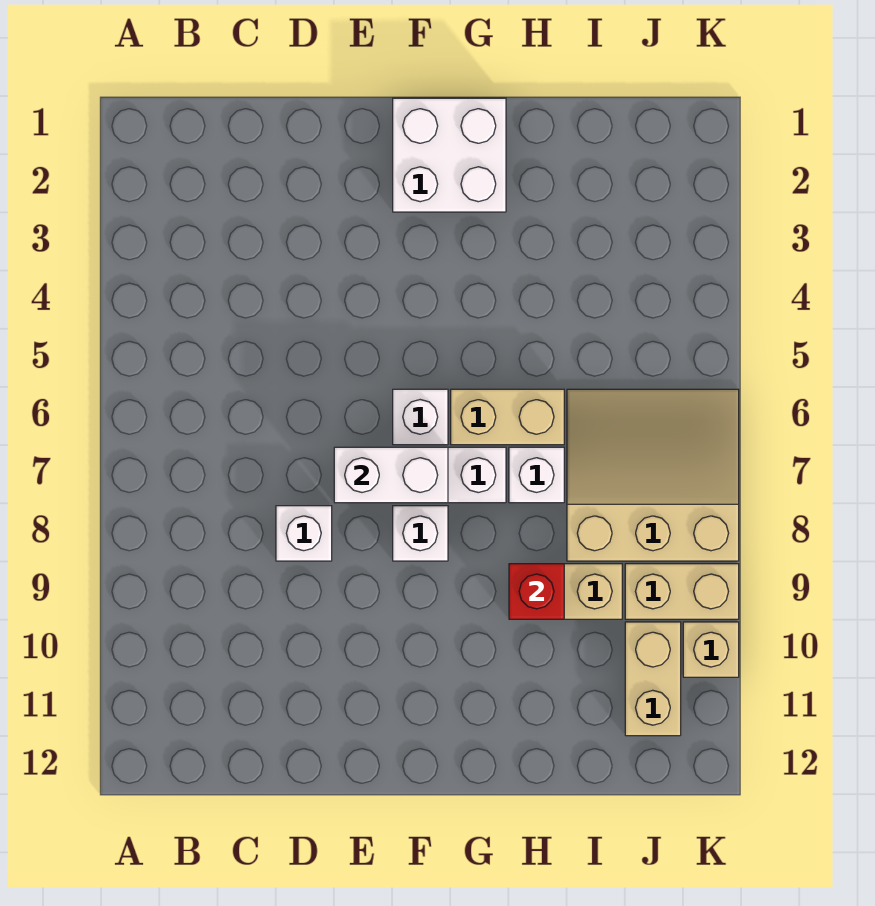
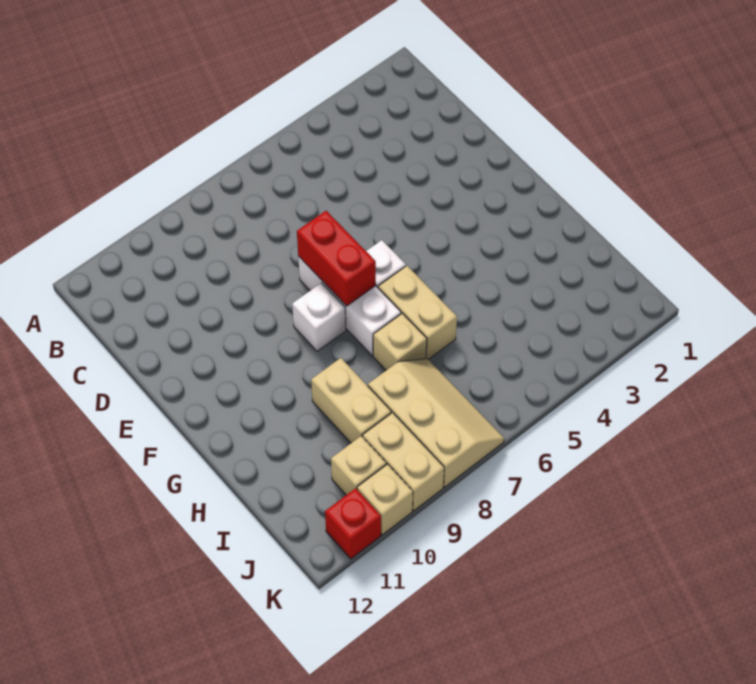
white brick D8 level 1 -> none
white brick E7:F7 level 2 -> red brick E7:F7 level 2
white brick F1:G2 level 1 -> none
white brick H7 level 1 -> tan brick H7 level 1
red brick H9 level 2 -> red brick K11 level 1
tan slope I6:K8 level 1 top 8 -> tan slope I7:K8 level 1 top 8
tan brick J10:J11 level 1 -> tan brick J10 level 1

